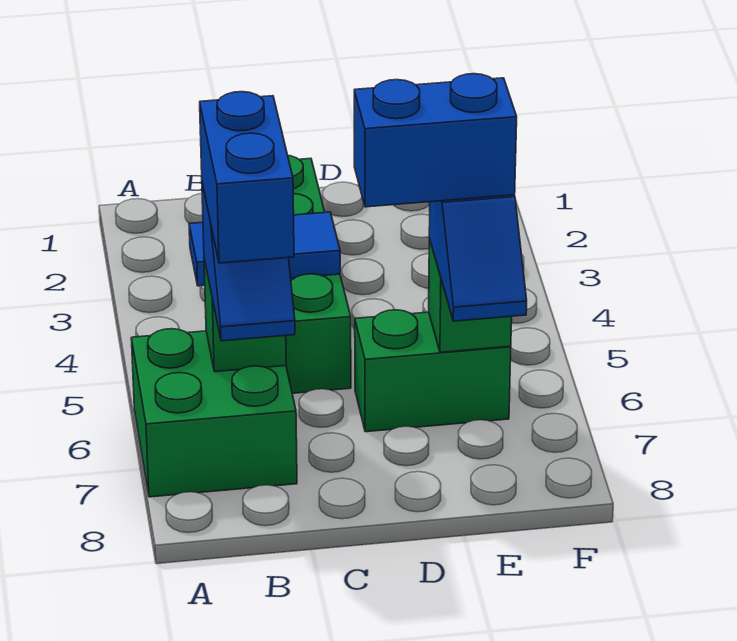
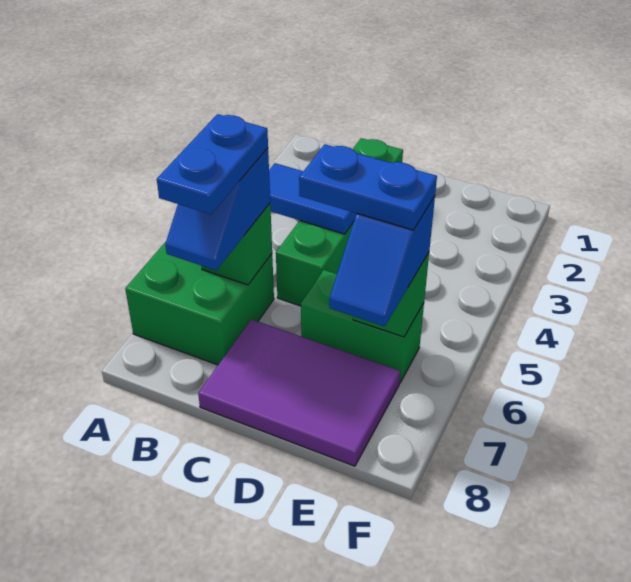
blue brick B6:B7 level 4 -> blue plate B6:B7 level 4
none -> purple tile C7:E8 level 1
blue brick D6:E6 level 4 -> blue plate D6:E6 level 4

